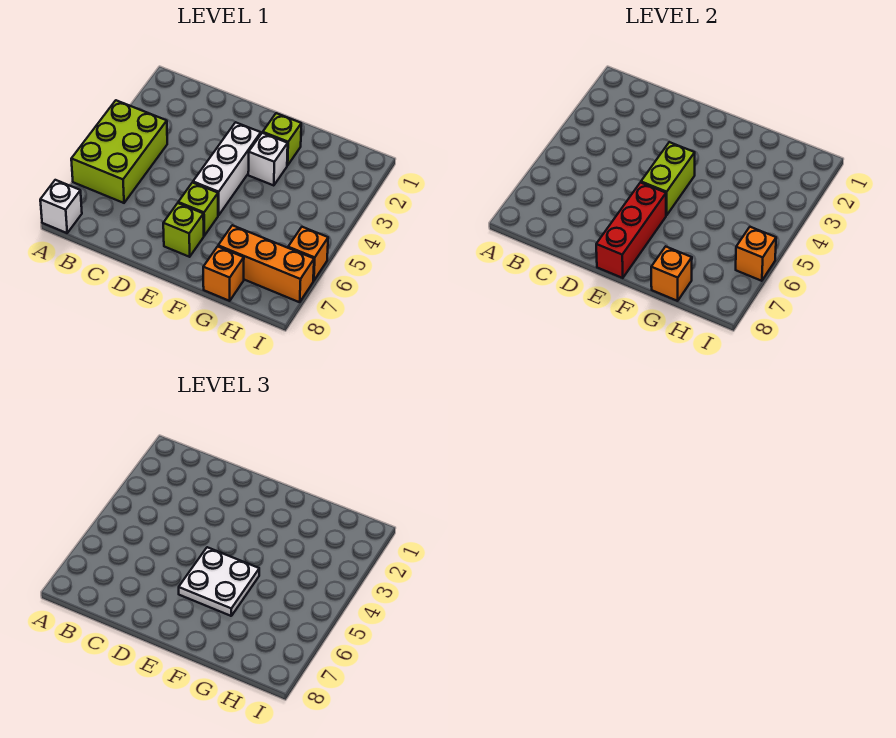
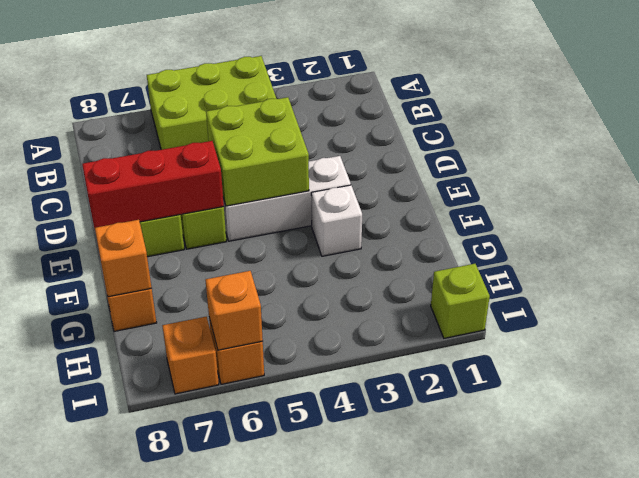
white brick A8 level 1 -> none
lime brick E4:E5 level 2 -> lime brick D4:E5 level 2
white plate E5:F6 level 3 -> none
lime brick F2 level 1 -> lime brick I1 level 1
orange brick G7:I7 level 1 -> orange brick I7 level 1

